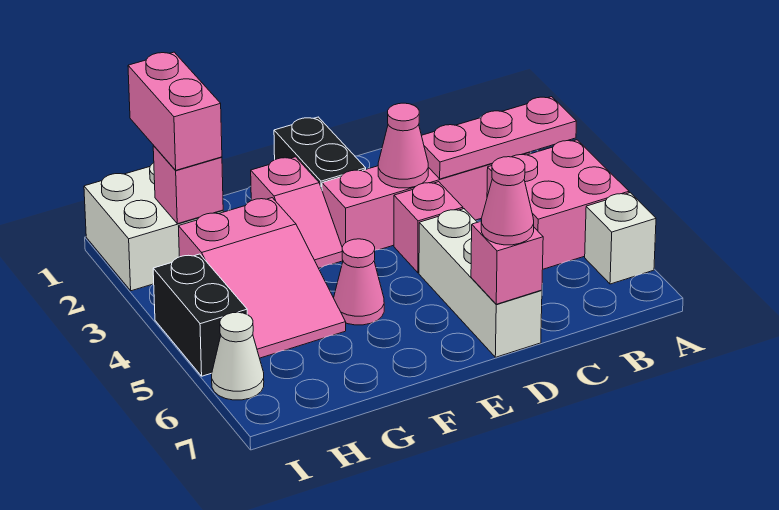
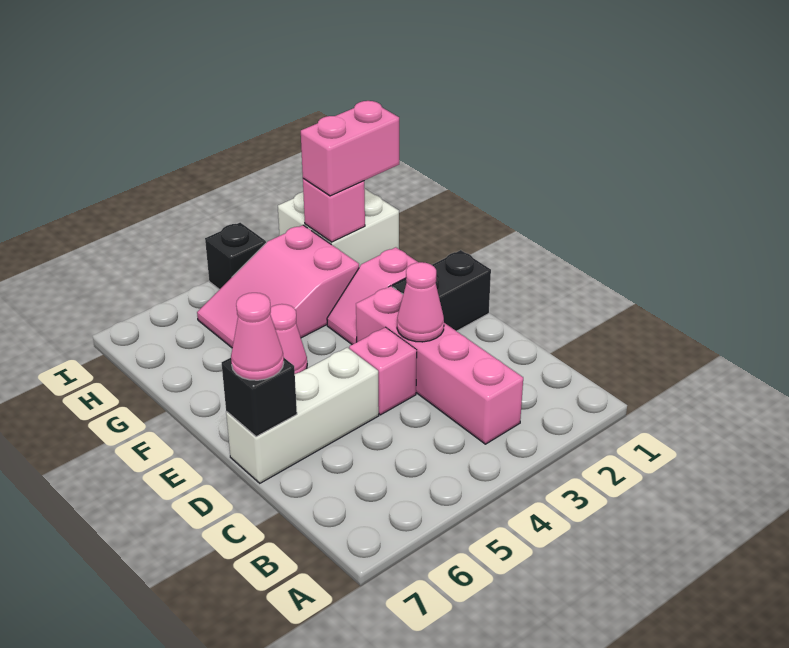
pink plate A3:C3 level 2 -> none
pink brick A4:B5 level 1 -> none
white brick A6 level 1 -> none
pink brick D7 level 2 -> black brick D7 level 2
black brick I4:I5 level 1 -> black brick I4 level 1
white cone I6 level 1 -> none

